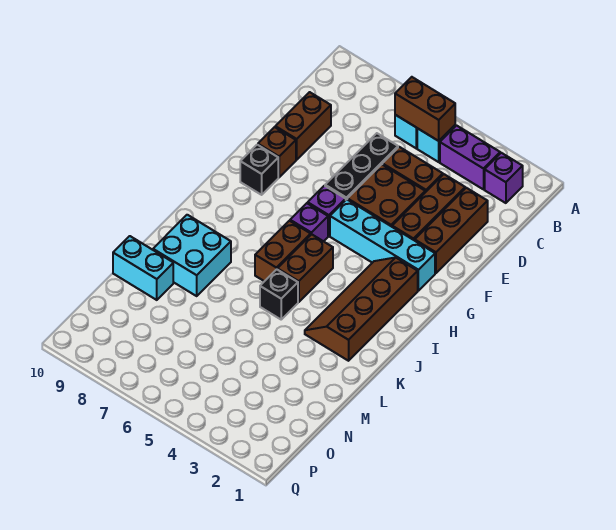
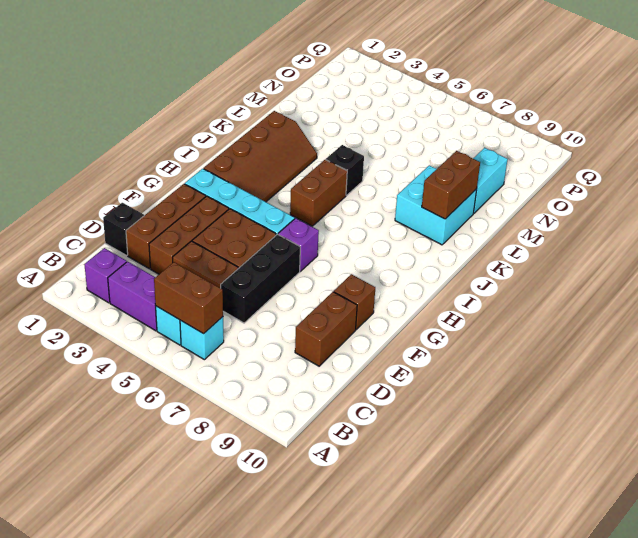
black brick G9 level 1 -> black brick D1 level 1
purple brick H6 level 1 -> none
brown brick I6:J6 level 1 -> brown brick K9:L9 level 2
cyan brick M9:M10 level 1 -> cyan brick M9:N9 level 1

